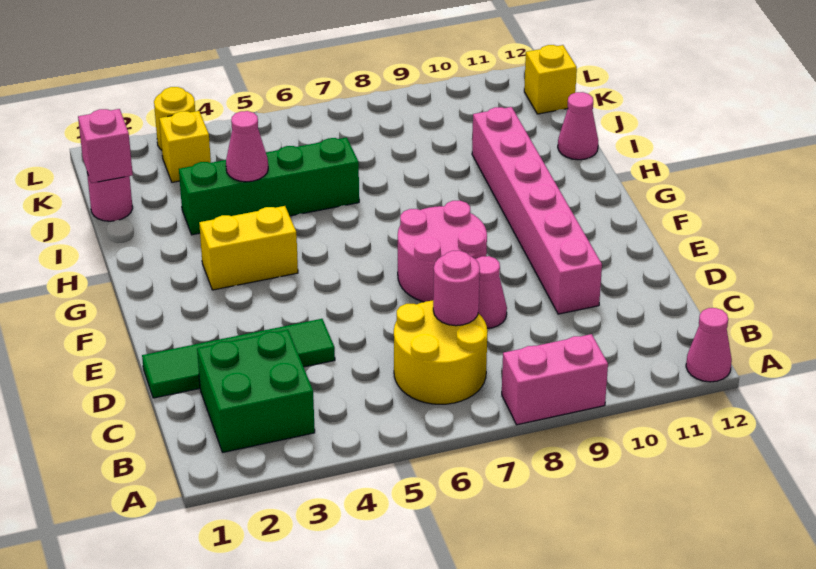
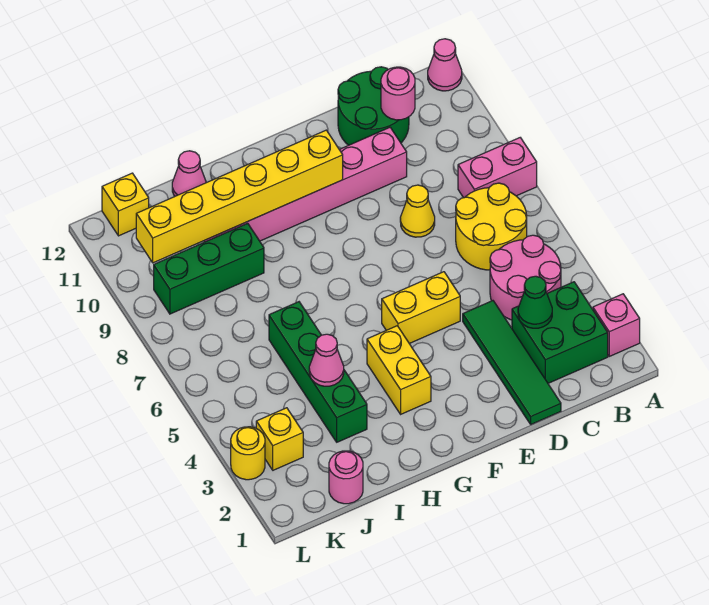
pink brick A8:A9 level 1 -> pink brick A8:B8 level 1
none -> green cone C3 level 2
pink round brick C7 level 2 -> pink round brick C11 level 2
none -> green round brick C11:D12 level 1
pink cone D8 level 1 -> yellow cone D8 level 1
none -> yellow brick E5:F5 level 1
pink round brick E7:F8 level 1 -> pink round brick B4:C5 level 1
none -> yellow brick F10:K10 level 2
none -> green brick I9:K9 level 1
pink brick J1 level 2 -> pink brick A2 level 1

